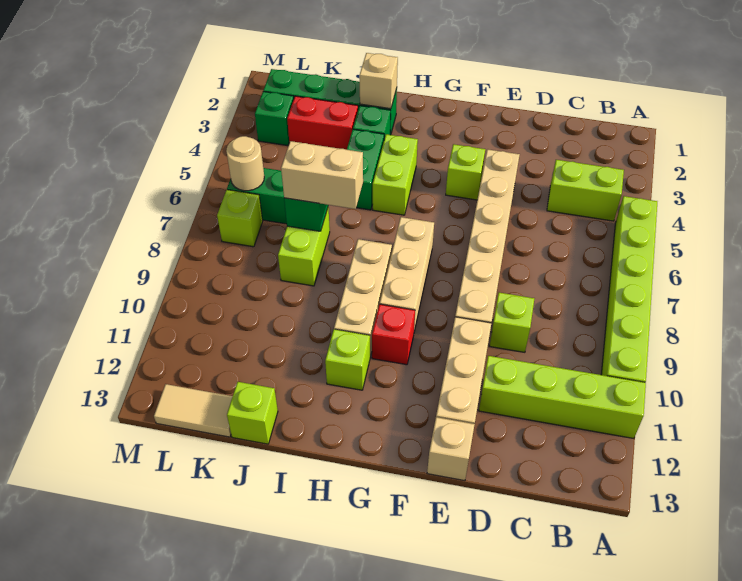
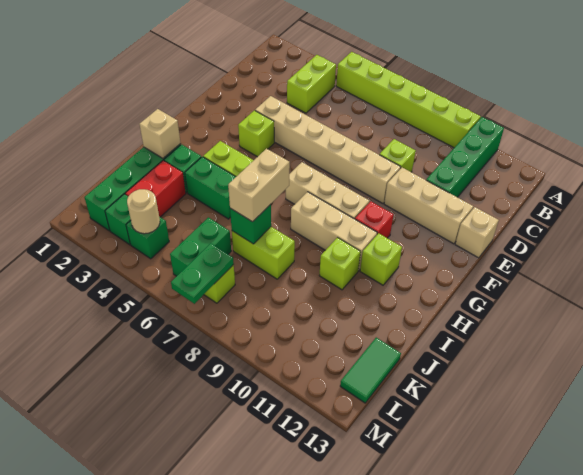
lime brick A11:D11 level 1 -> green brick A11:D11 level 1
lime brick J13 level 1 -> lime brick I10 level 1
tan tile K13:L13 level 1 -> green tile K13:L13 level 1
none -> green brick L4 level 1
tan round brick L6 level 2 -> tan round brick L4 level 2
none -> green plate L7:M7 level 2

